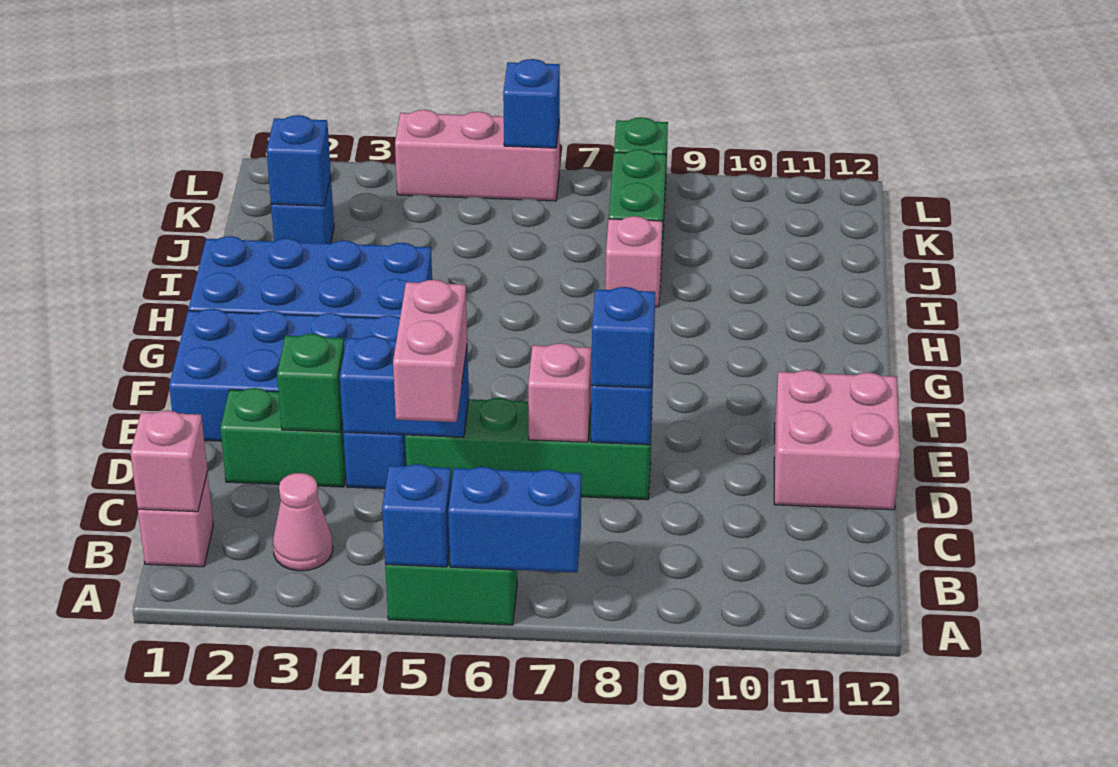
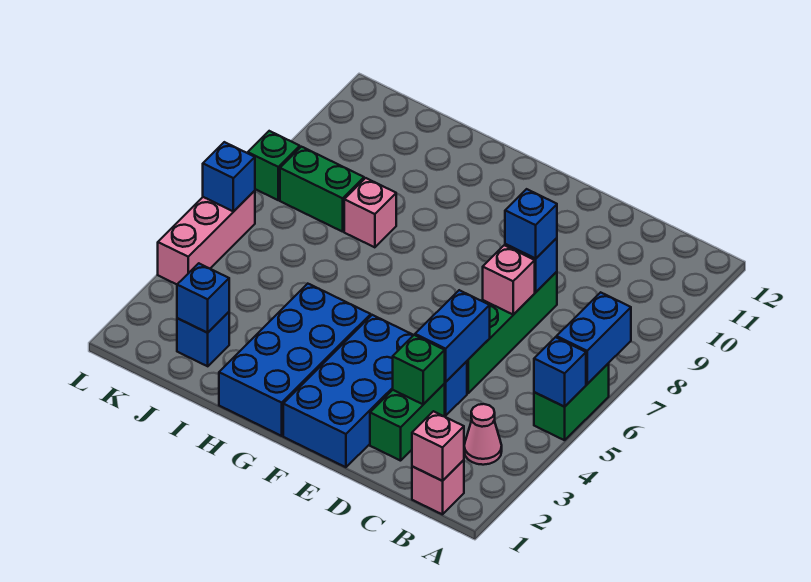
pink brick C5:D5 level 3 -> none
pink brick D11:E12 level 1 -> none

